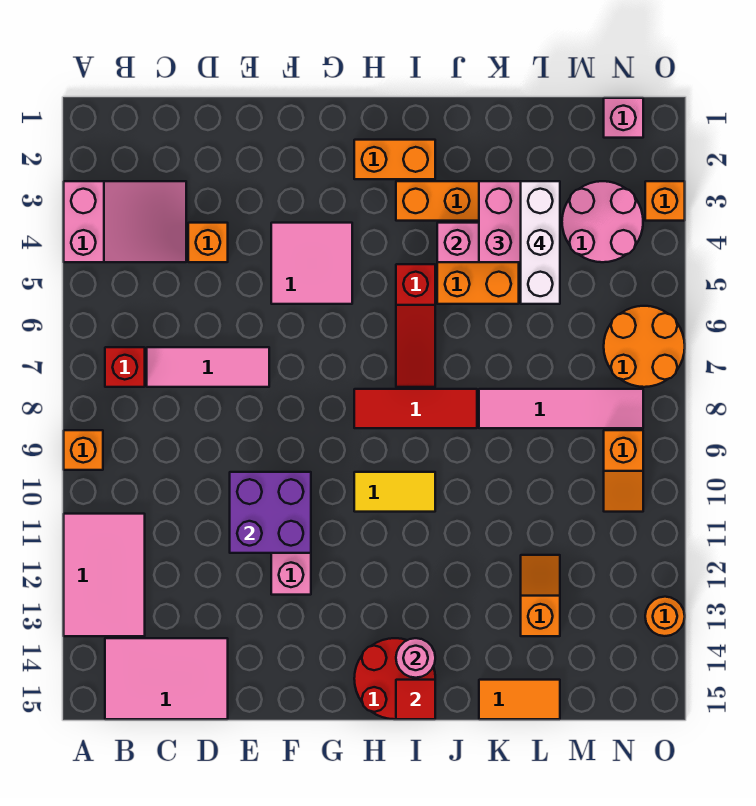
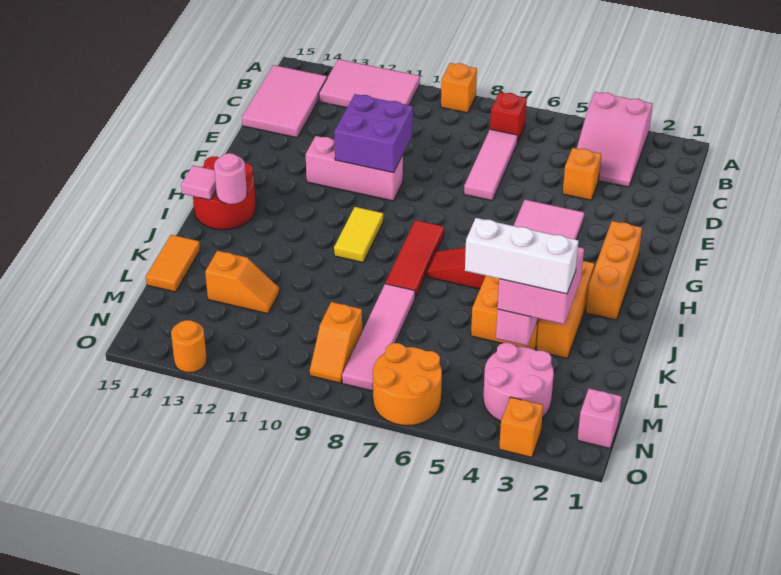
orange brick H2:I2 level 1 -> orange brick G2:I2 level 1
red tile I15 level 2 -> pink tile I15 level 2
orange slope N9:N10 level 1 top 9 -> orange slope M9:N9 level 1 top M

